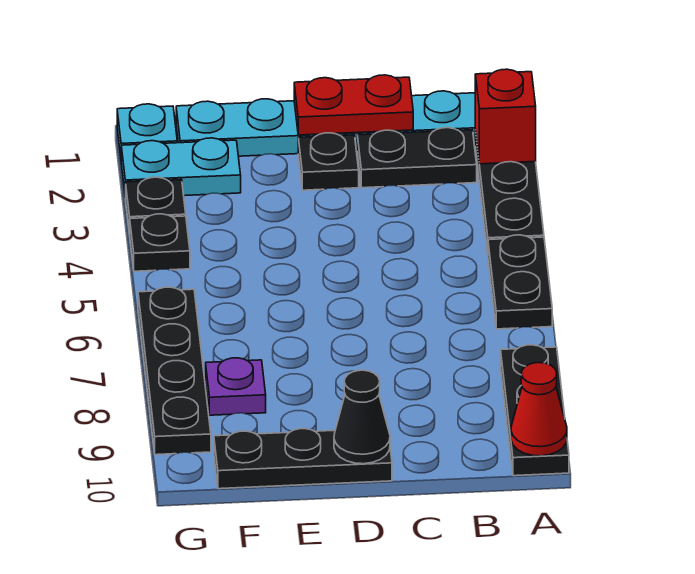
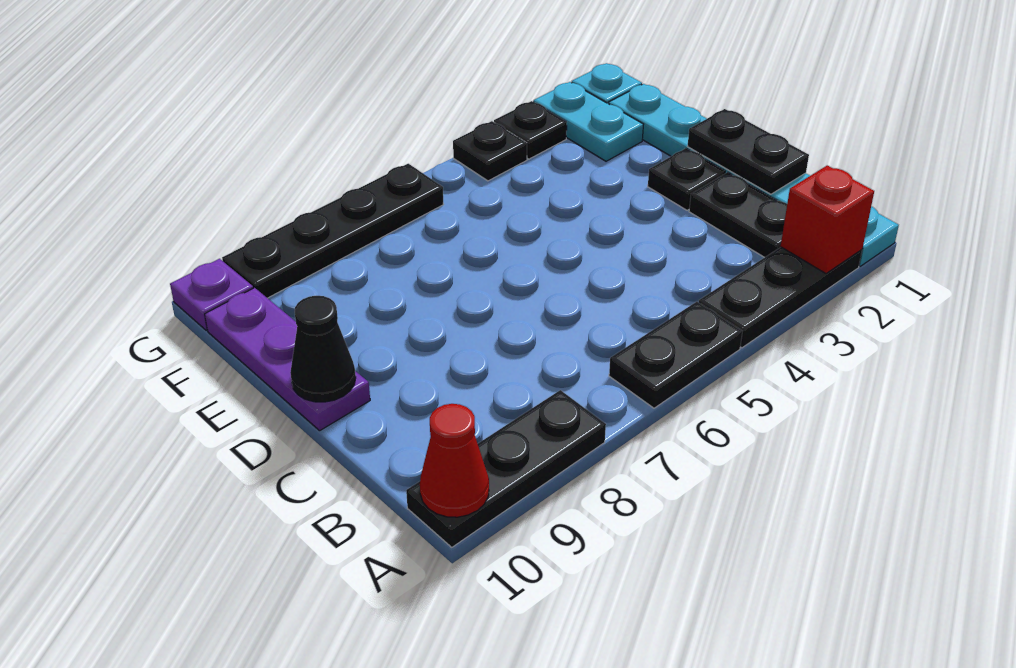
red plate C1:D1 level 2 -> black plate C1:D1 level 2
black plate D10:F10 level 1 -> purple plate D10:F10 level 1
purple plate F8 level 1 -> purple plate G10 level 1

